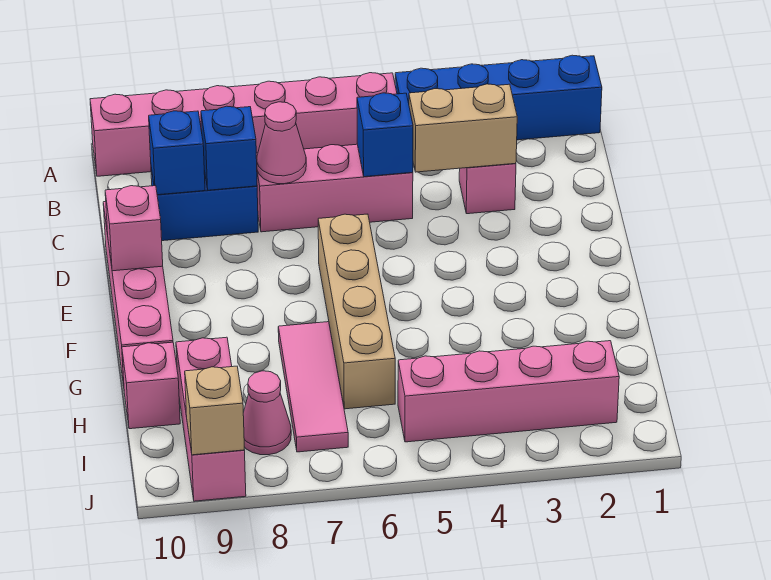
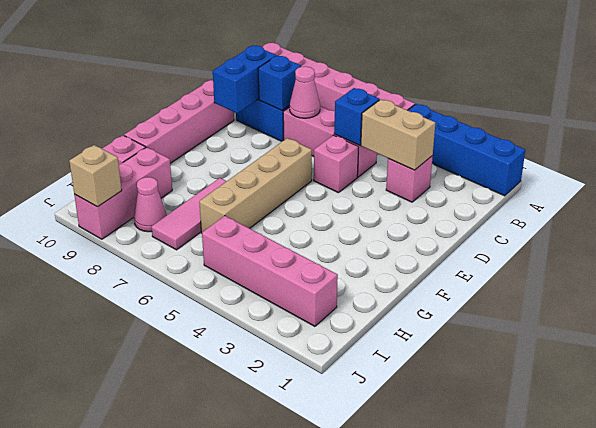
blue brick C9 level 2 -> blue brick C9:D9 level 2
pink brick E10 level 2 -> pink brick D5 level 1

